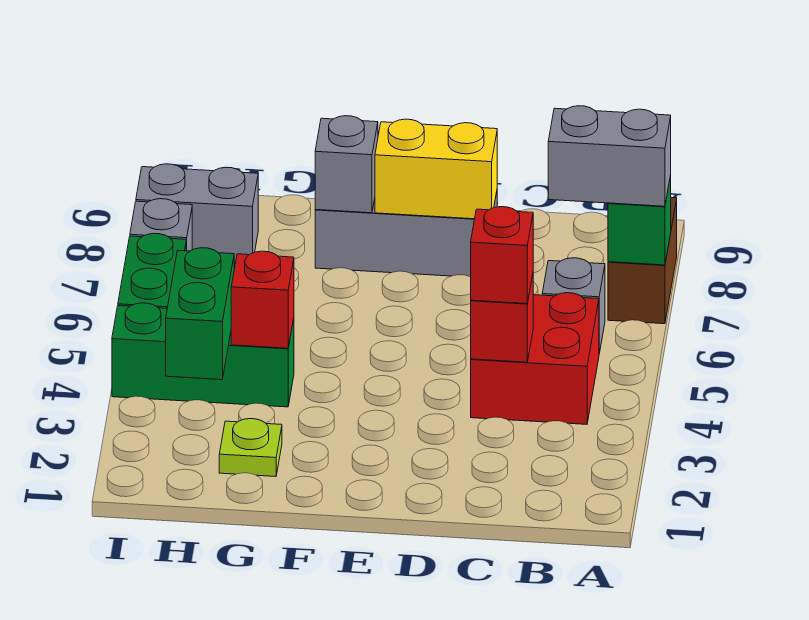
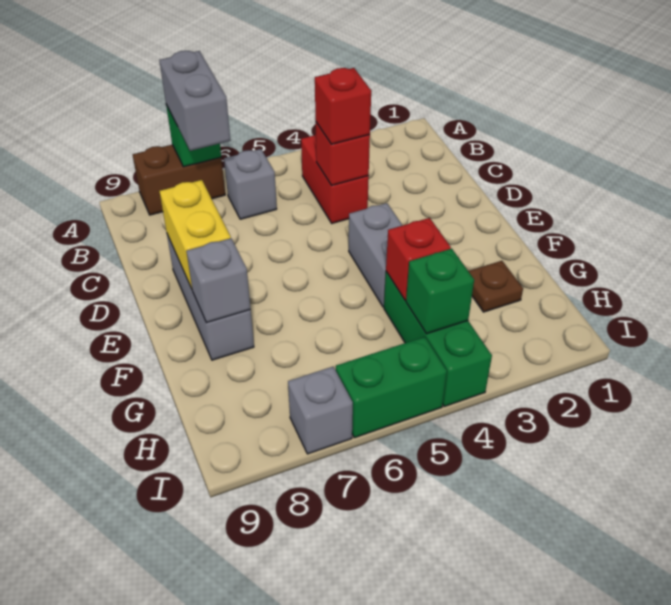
red brick B4:C5 level 1 -> red brick B4:C4 level 1
lime plate G2 level 1 -> brown plate G2 level 1
green brick H3:H4 level 2 -> green brick H4 level 2
grey brick H8:I8 level 1 -> grey brick E4:F4 level 1

